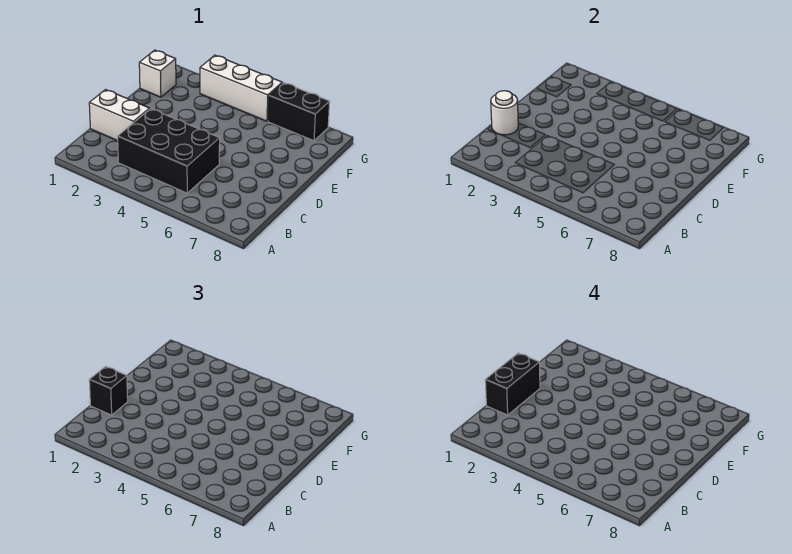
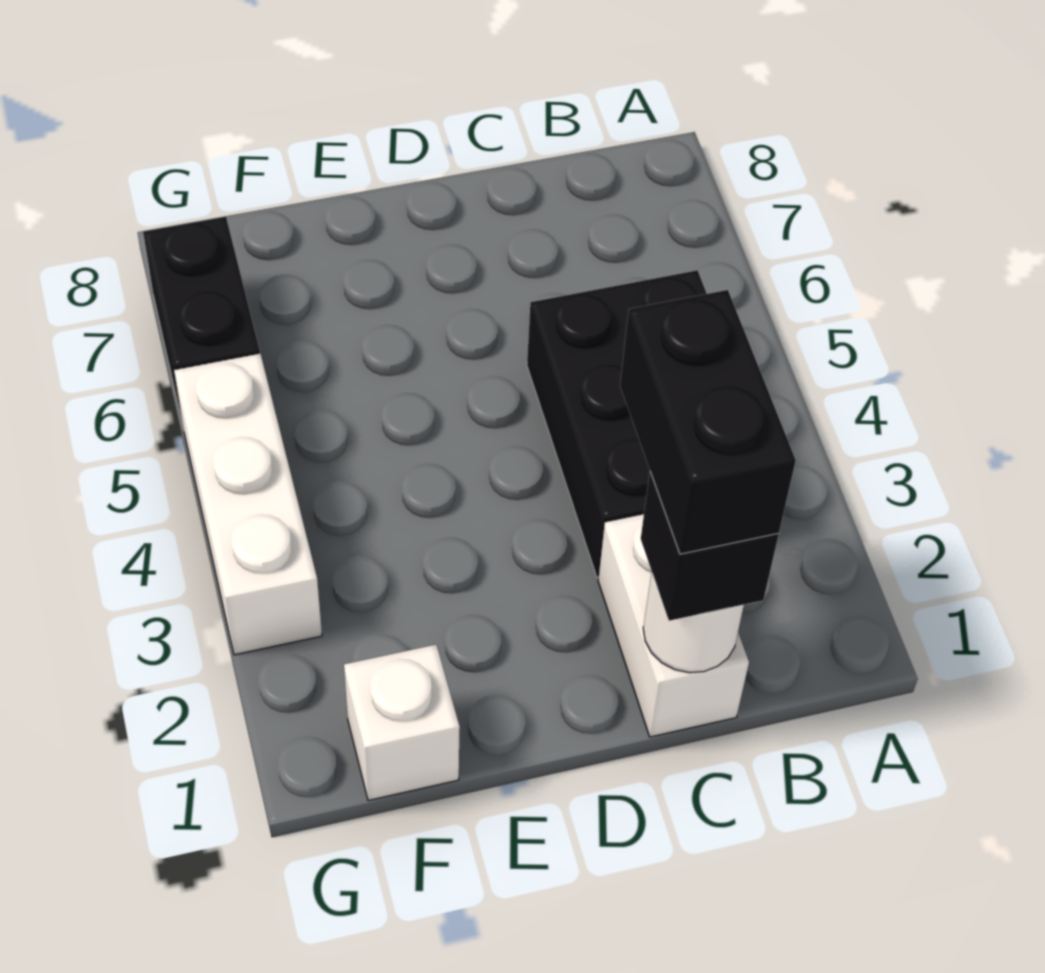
black brick C1:D1 level 4 -> black brick C1:C2 level 4

